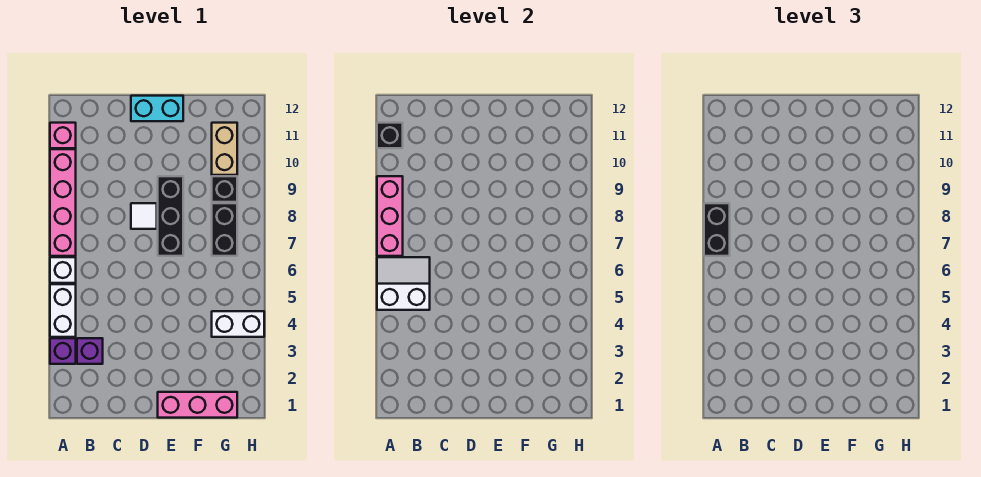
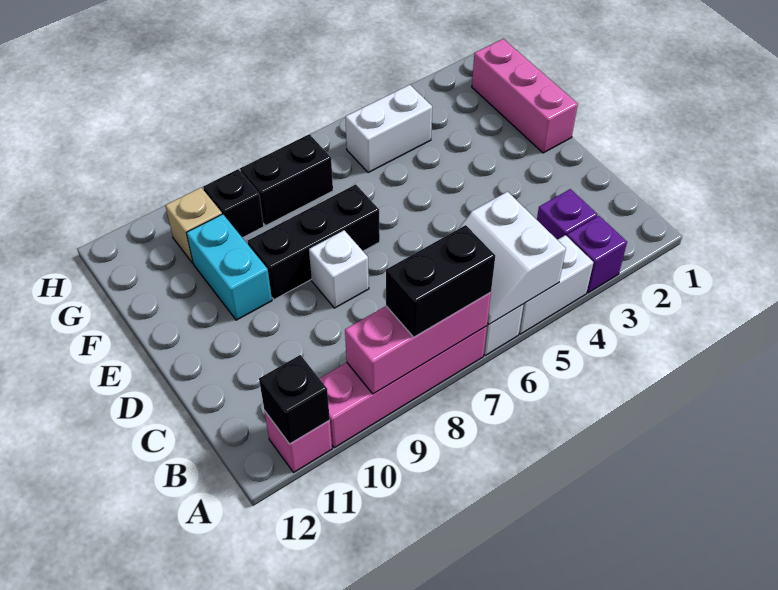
white tile D8 level 1 -> white brick D8 level 1
cyan brick D12:E12 level 1 -> cyan brick E10:F10 level 1
white brick G4:H4 level 1 -> white brick G4:G5 level 1
tan brick G10:G11 level 1 -> tan brick G10 level 1

